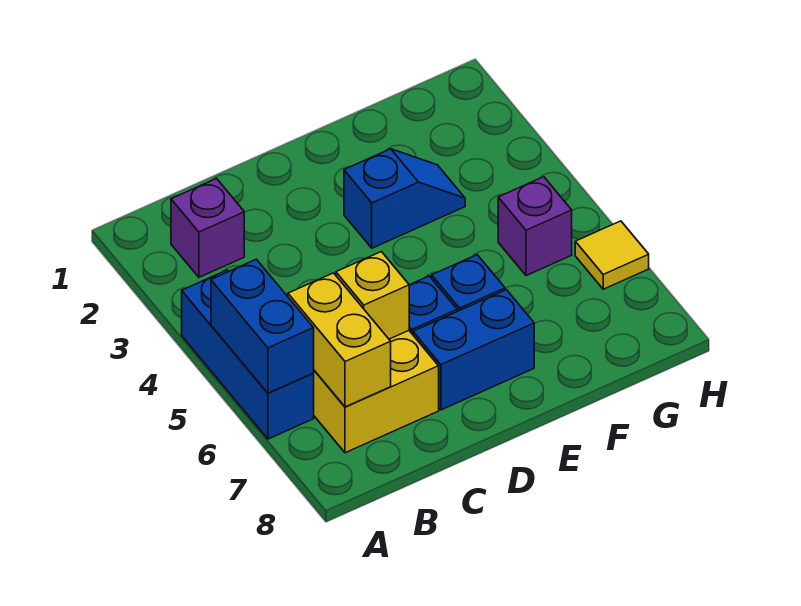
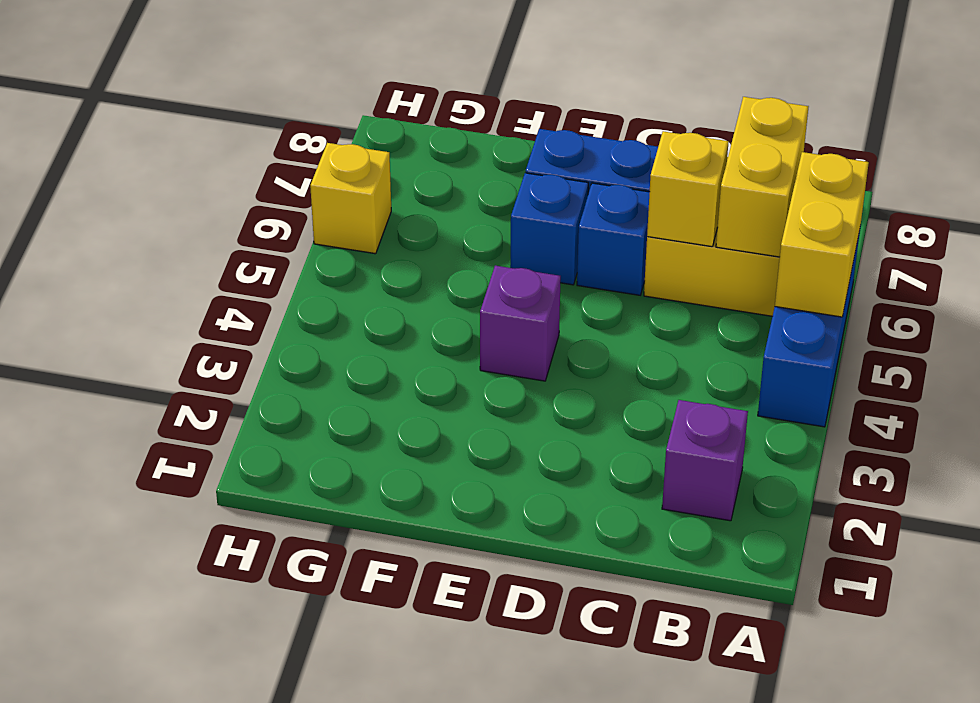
blue brick A5:A6 level 2 -> yellow brick A5:A6 level 2
blue slope E3:F3 level 1 top E -> none
purple brick G5 level 1 -> purple brick E4 level 1
yellow tile H6 level 1 -> yellow brick H6 level 1

